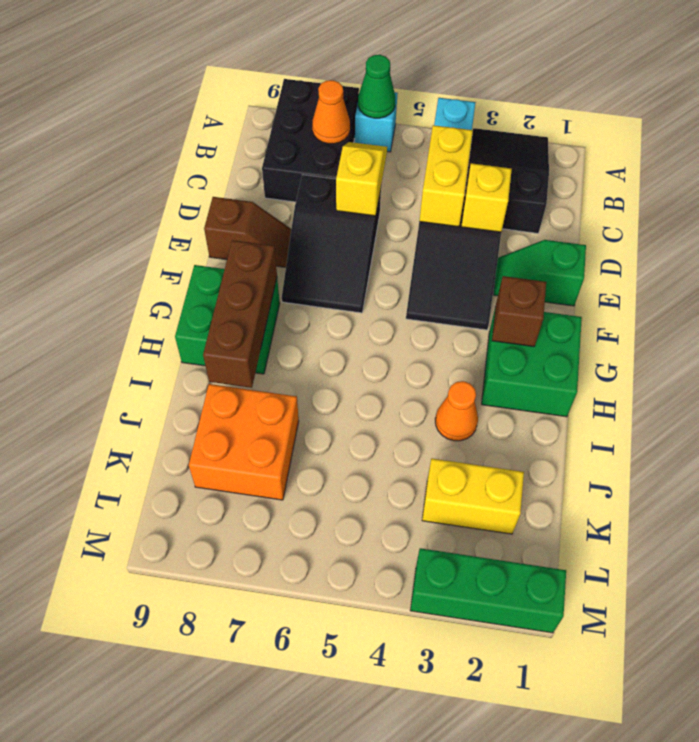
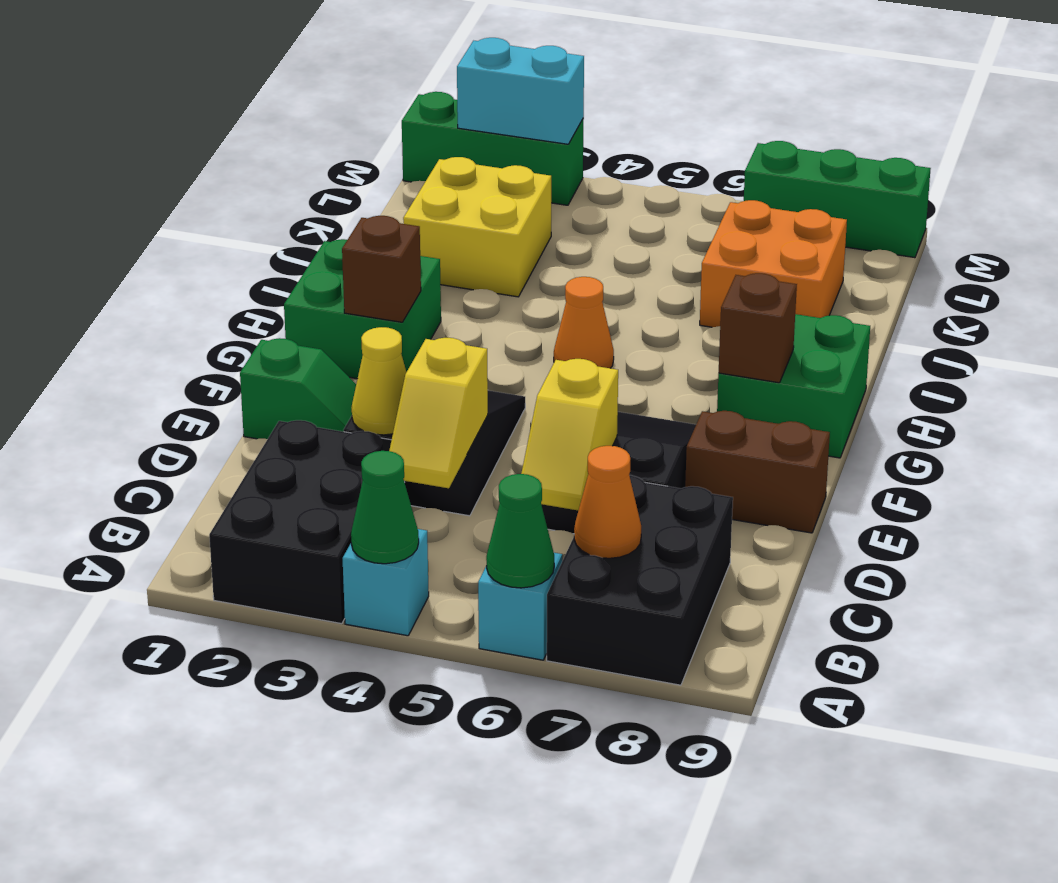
black slope A2:C3 level 1 top C -> black brick A2:C3 level 1
none -> green cone A4 level 2
yellow brick C4:D4 level 2 -> yellow slope C4:D4 level 2 top D
yellow brick D3 level 2 -> yellow cone D3 level 2
brown slope E8:E9 level 1 top 9 -> brown brick E8:E9 level 1
brown brick G8:I8 level 2 -> brown brick G8 level 2
orange cone I3 level 1 -> orange cone H5 level 1
yellow brick K2:K3 level 1 -> yellow brick J2:K3 level 1
none -> cyan brick M2:M3 level 2
none -> green brick M7:M9 level 1

